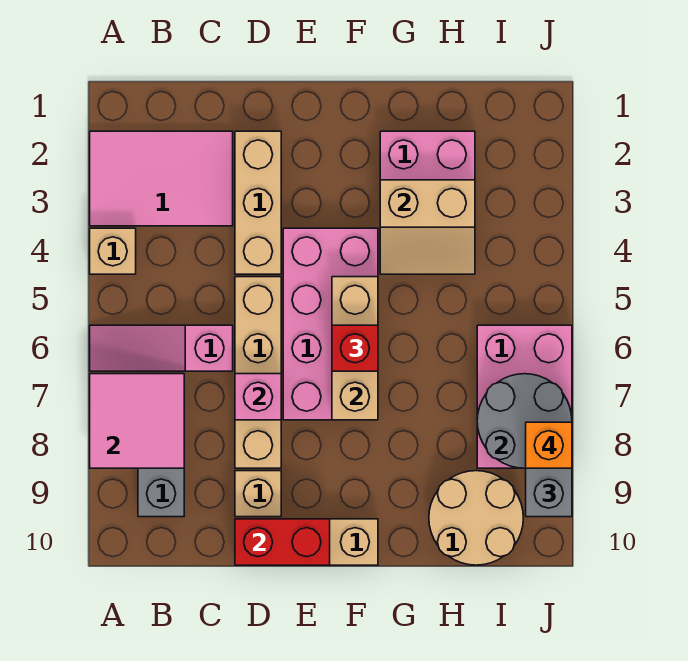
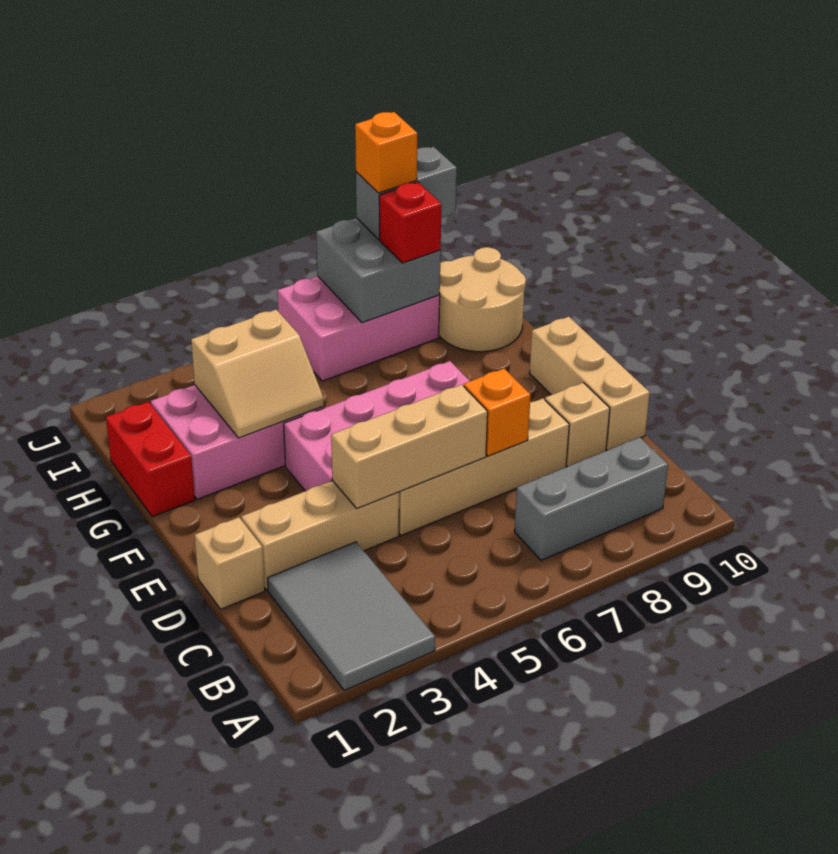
pink tile A2:C3 level 1 -> grey tile A2:C3 level 1
tan brick A4 level 1 -> tan brick D1 level 1
pink slope A6:C6 level 1 top C -> none
pink tile A7:B8 level 2 -> none
pink brick D7 level 2 -> orange brick D7 level 2
red brick D10:E10 level 2 -> red brick G1:H1 level 1
tan brick F5:F7 level 2 -> tan brick D4:D6 level 2
red brick F6 level 3 -> red brick I8 level 3
tan slope G3:H4 level 2 top 3 -> tan slope G3:H4 level 2 top H
grey round brick I7:J8 level 2 -> grey brick I7:J8 level 2

